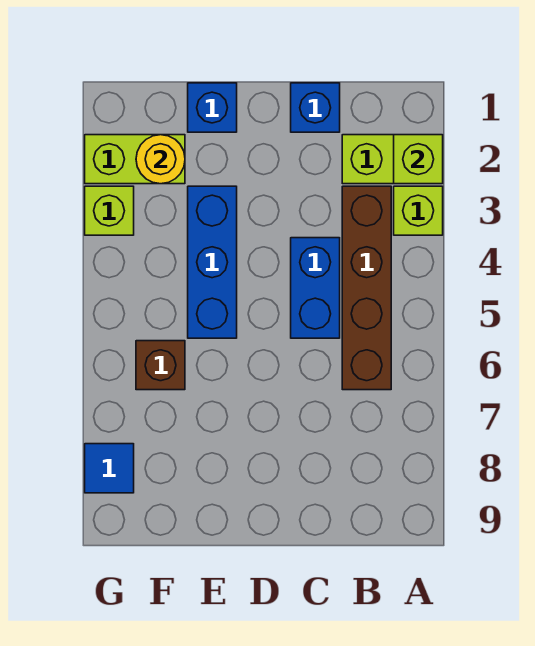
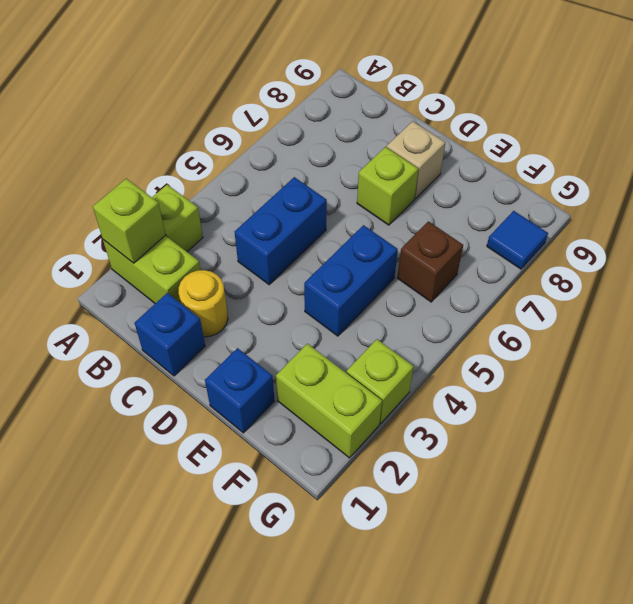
brown brick B3:B6 level 1 -> none
none -> lime brick D7 level 1
none -> tan brick D8 level 1
blue brick E3:E5 level 1 -> blue brick E4:E5 level 1
yellow round brick F2 level 2 -> yellow round brick C2 level 1

